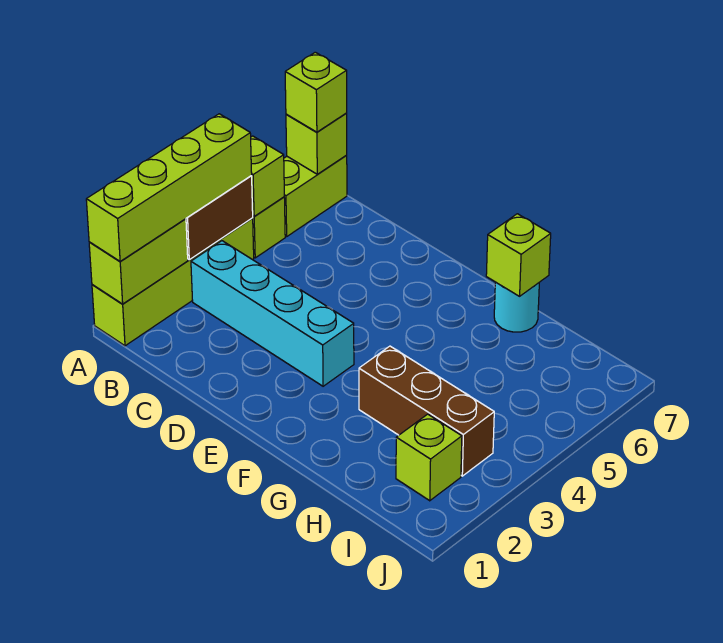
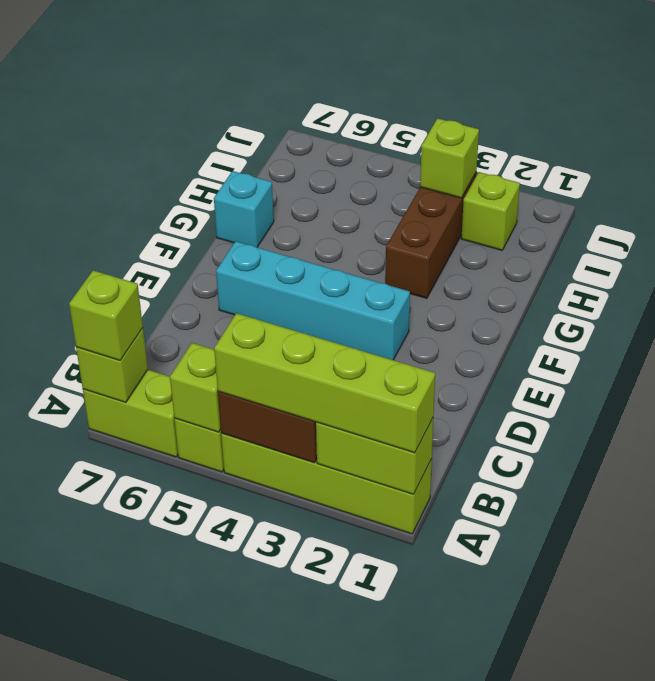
cyan brick B3:E3 level 1 -> cyan brick E3:E6 level 1
cyan round brick G7 level 1 -> cyan brick G7 level 1
lime brick G7 level 2 -> lime brick I3 level 2

